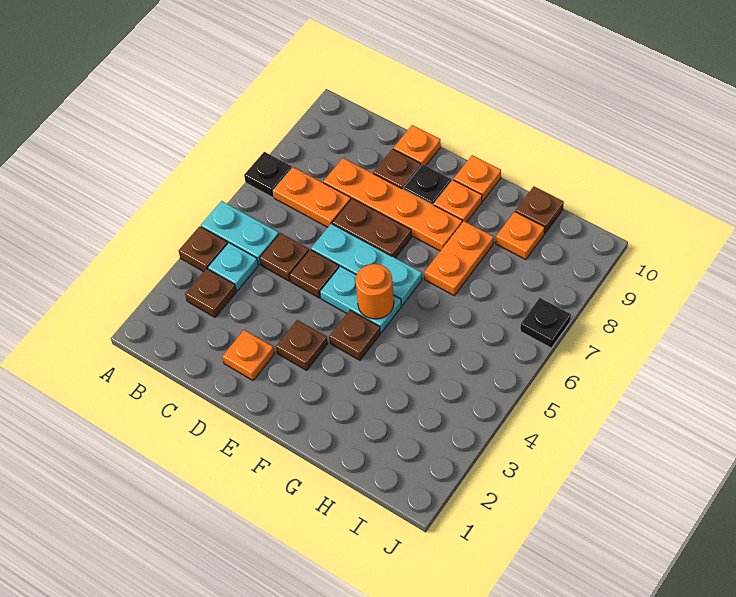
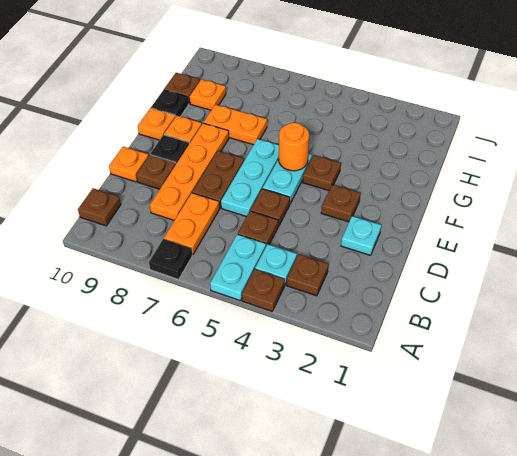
none -> brown plate B10 level 1
orange plate D2 level 1 -> cyan plate D2 level 1
black plate J7 level 1 -> black plate G10 level 1

